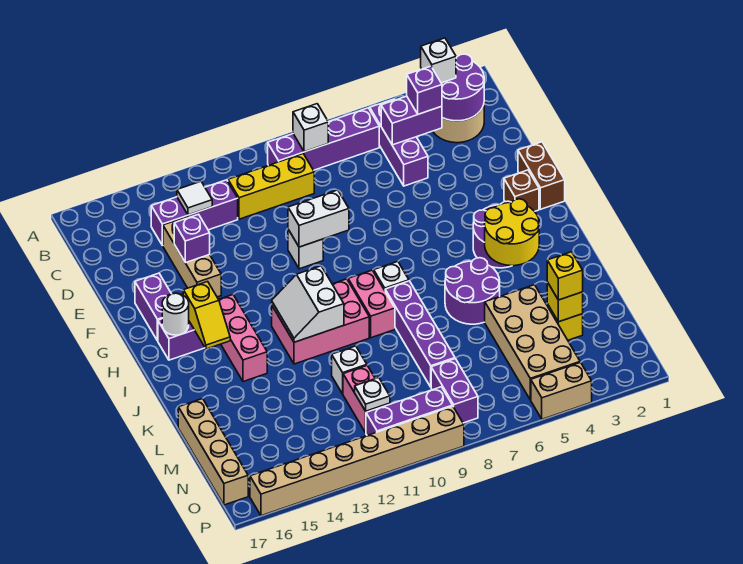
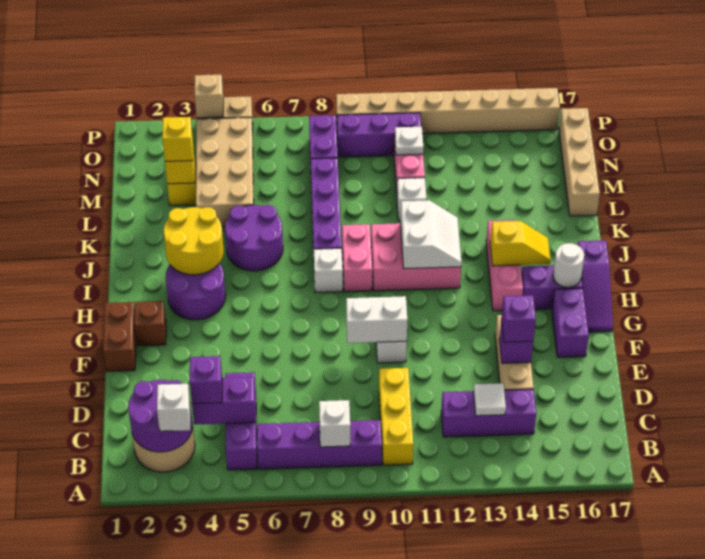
yellow brick C9:C11 level 1 -> yellow brick B10:D10 level 1
none -> purple brick E14 level 3
none -> purple slope G17:I17 level 1 top I
yellow slope H15:I15 level 2 top H -> yellow slope I14:I15 level 2 top 14
none -> tan brick P4 level 2

